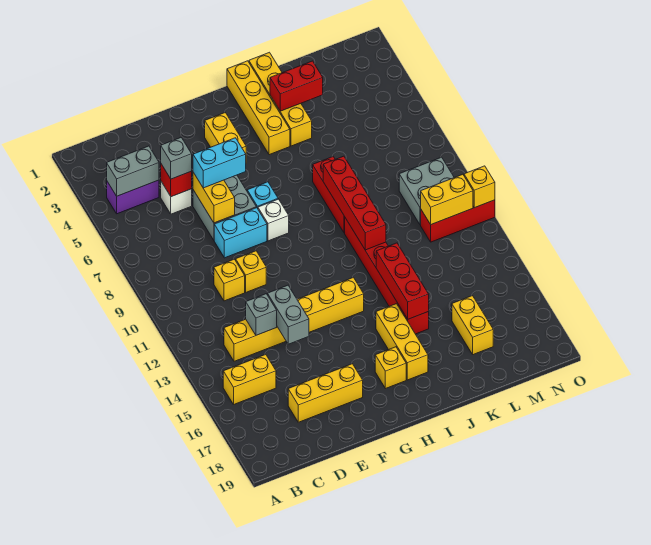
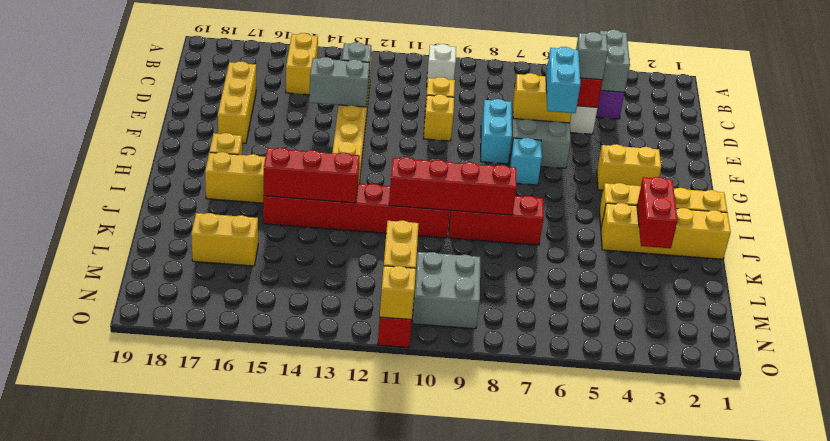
white brick G8 level 1 -> white brick B10 level 1

